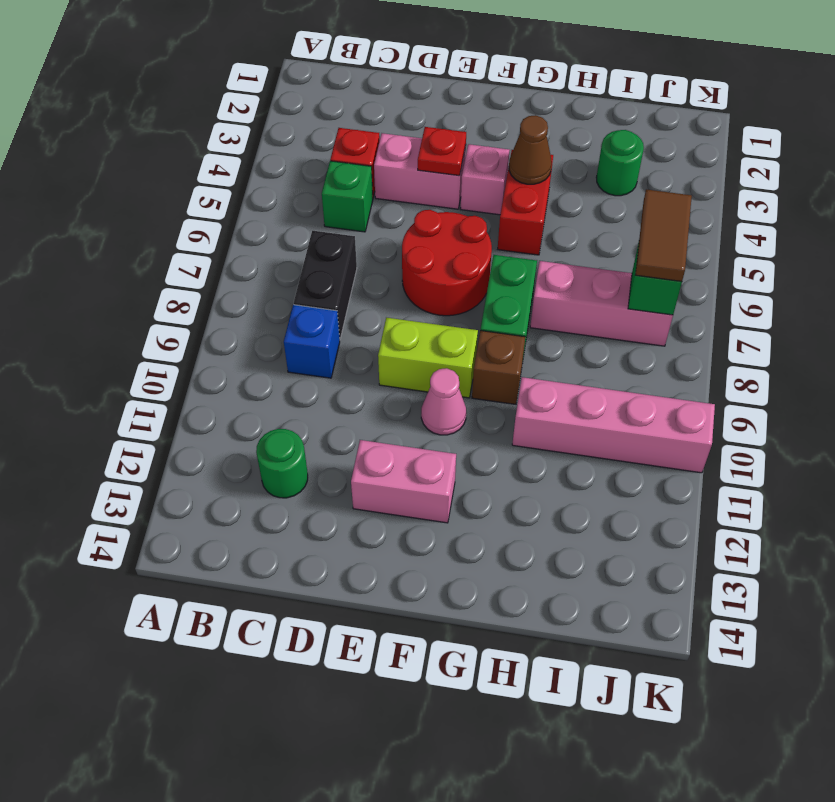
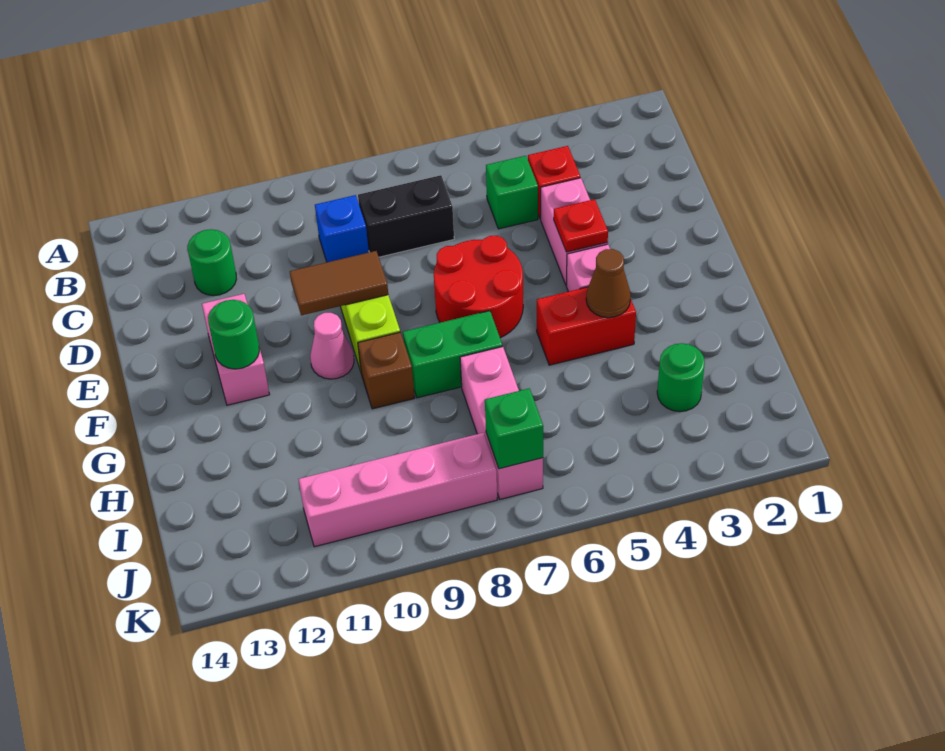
none -> green round brick F12 level 2
pink brick H10:K10 level 1 -> pink brick J8:J11 level 1
brown tile J6:J7 level 3 -> brown tile E9:E10 level 2

